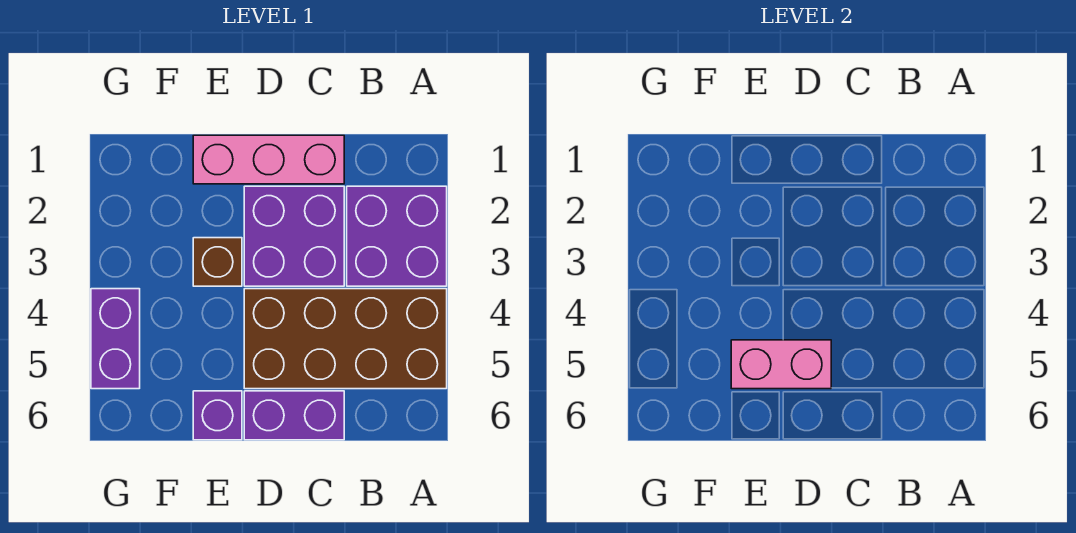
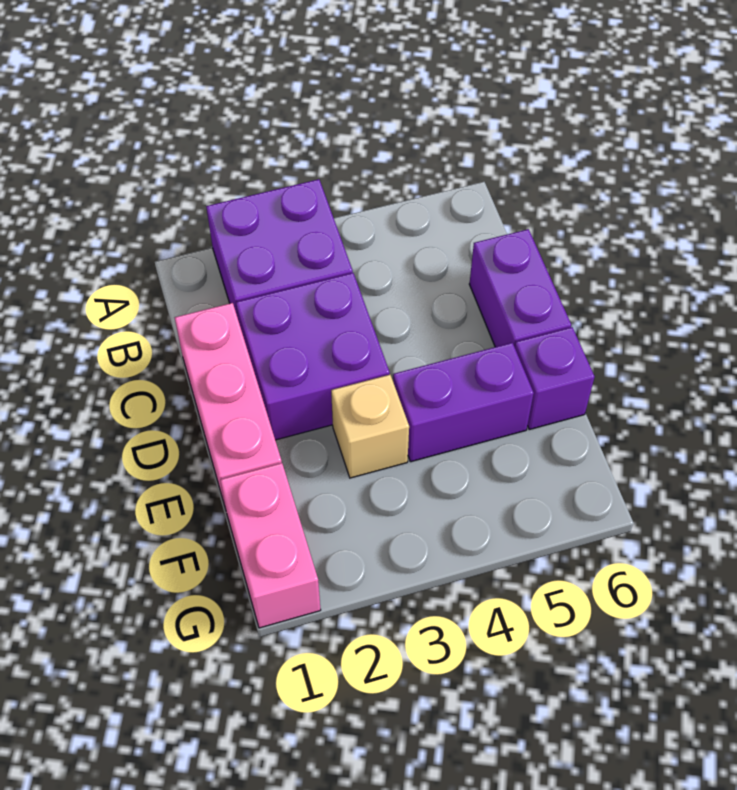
brown brick A4:D5 level 1 -> none
pink brick D5:E5 level 2 -> pink brick F1:G1 level 1
brown brick E3 level 1 -> tan brick E3 level 1
purple brick G4:G5 level 1 -> purple brick E4:E5 level 1

